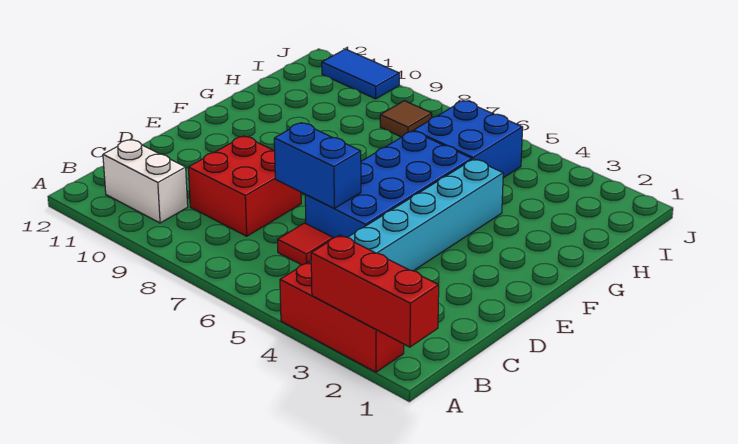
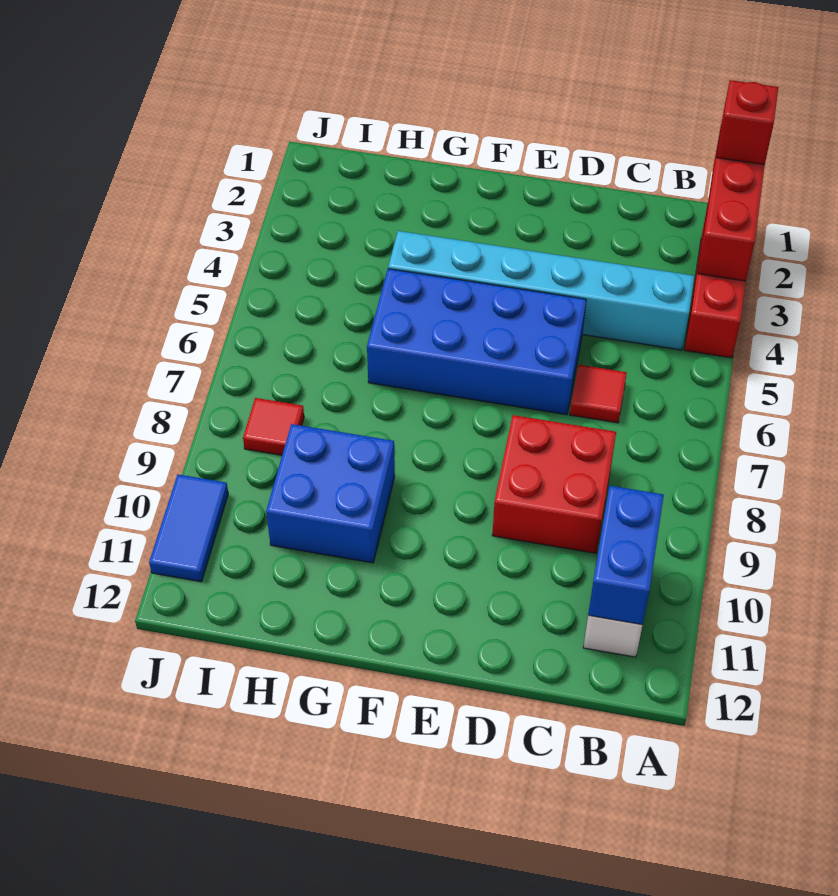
none -> red brick A1 level 3
blue brick D6:D7 level 2 -> blue brick B10:B11 level 2
blue brick H5:I6 level 1 -> blue brick G9:H10 level 1
brown tile I8 level 1 -> red tile I8 level 1

